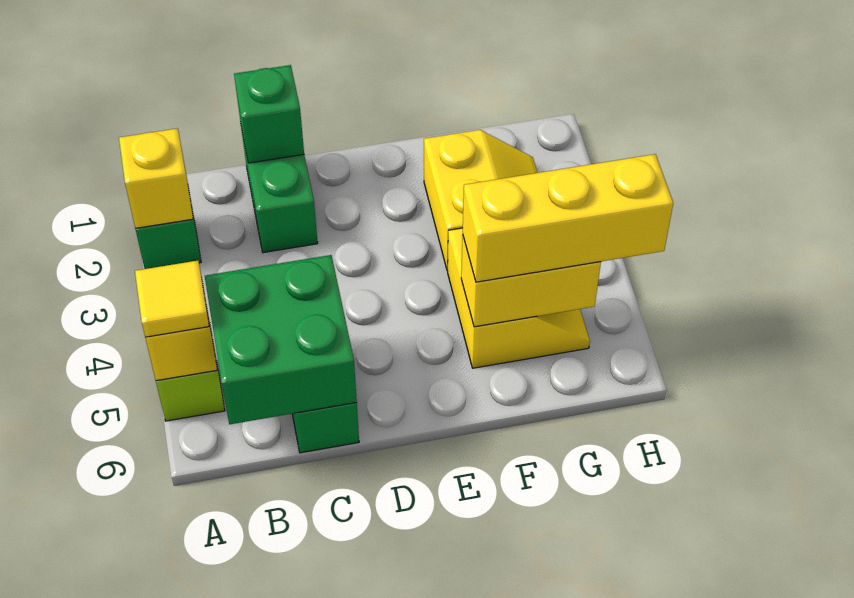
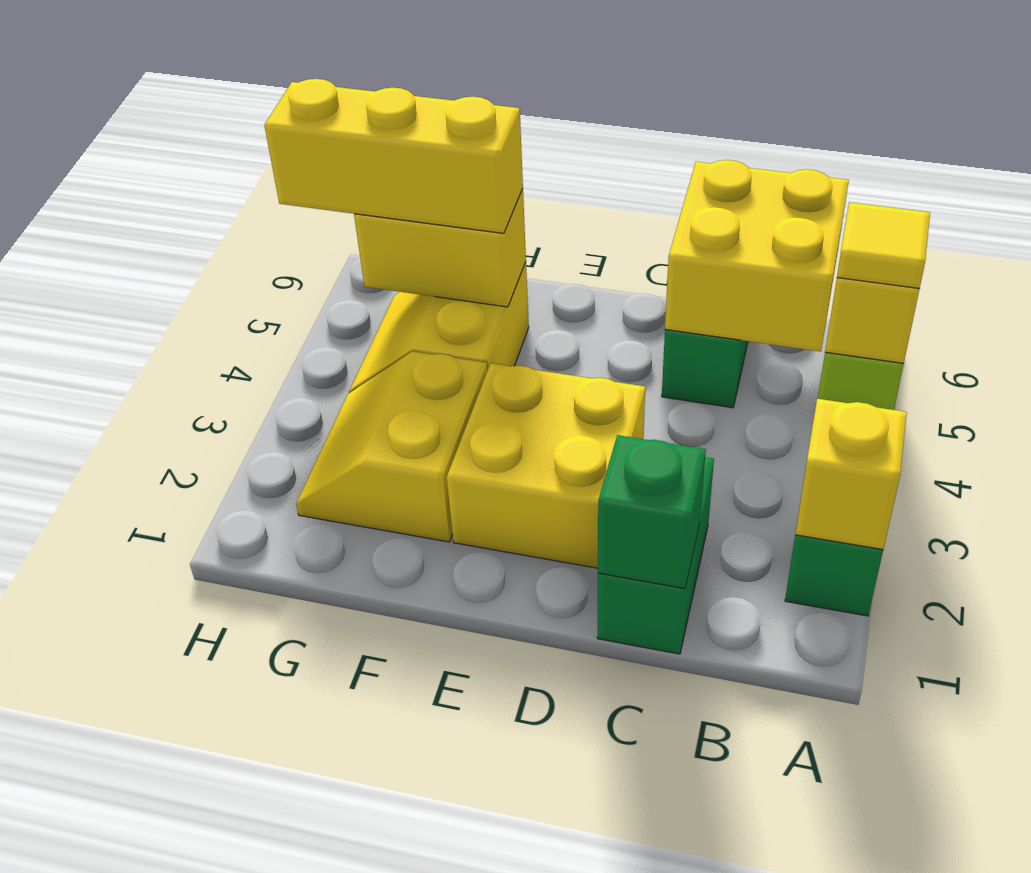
green brick B5:C6 level 2 -> yellow brick B5:C6 level 2
none -> yellow brick D2:E3 level 1

